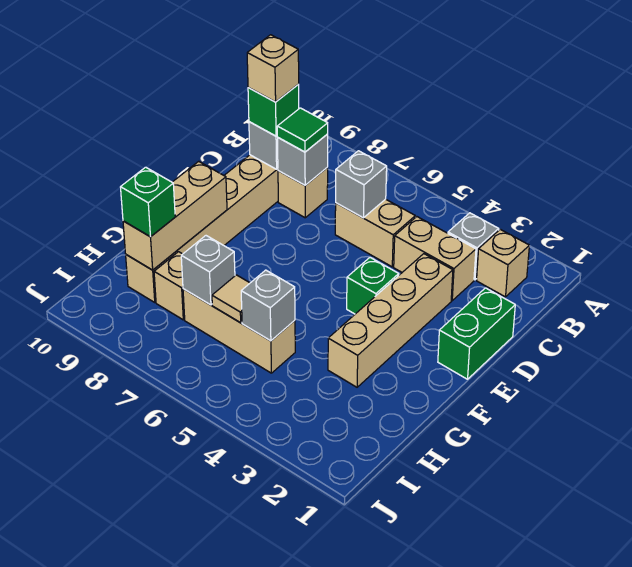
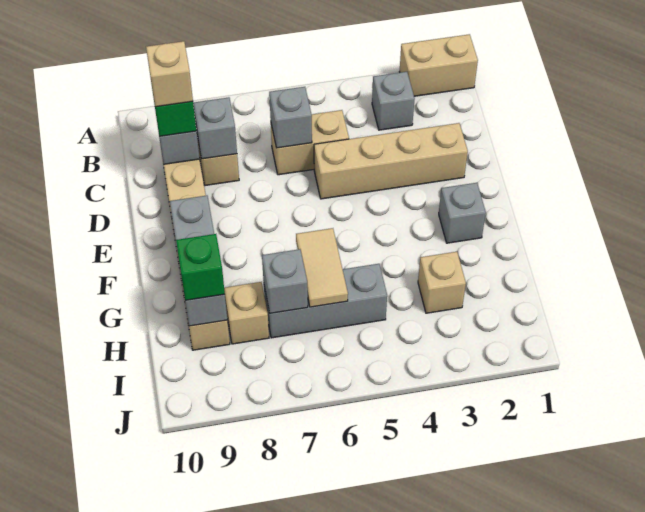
tan brick B2 level 1 -> tan brick H3 level 1
tan brick C3:C4 level 1 -> tan brick A1:A2 level 1
green tile C8 level 3 -> none
green brick D1:E1 level 1 -> none
tan brick D3:G3 level 1 -> tan brick D2:D5 level 1
green brick E4 level 1 -> none
tan brick F9:H9 level 2 -> grey brick F9:H9 level 2
tan brick H5:H7 level 1 -> grey brick H5:H7 level 1
grey brick H5 level 2 -> grey brick F2 level 1
tan tile H6 level 2 -> tan tile G6:H6 level 2

